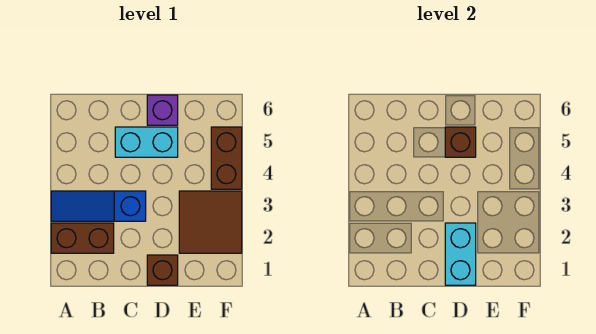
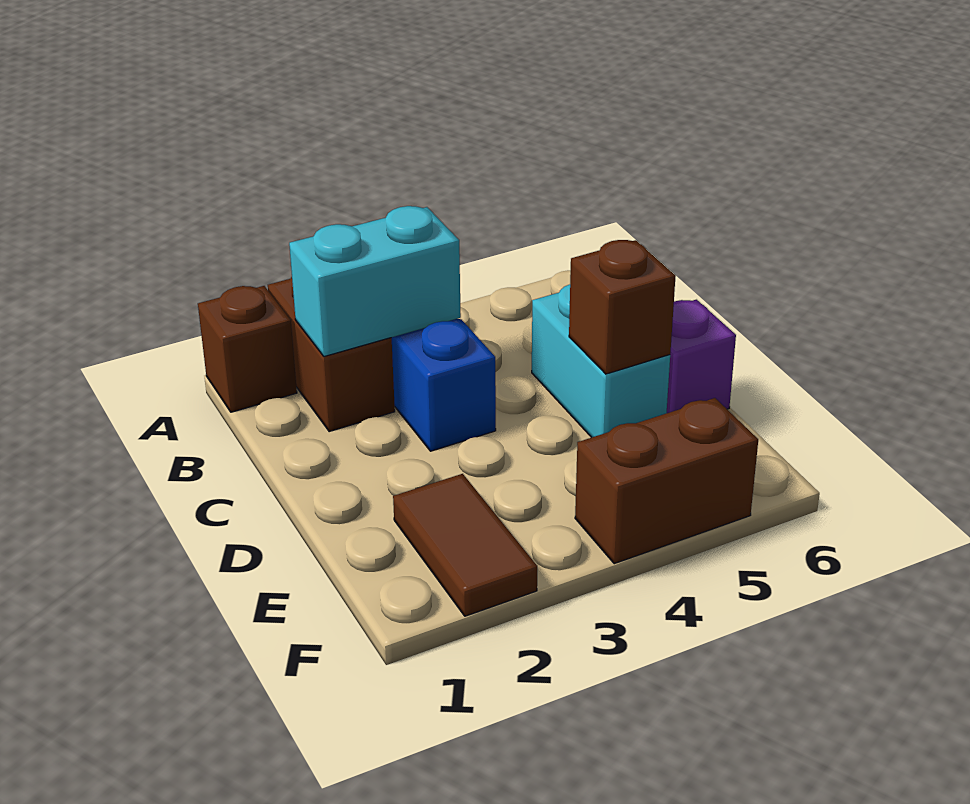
brown brick D1 level 1 -> brown brick A1 level 1
cyan brick D1:D2 level 2 -> cyan brick B2:B3 level 2
brown tile E2:F3 level 1 -> brown tile E2:F2 level 1

